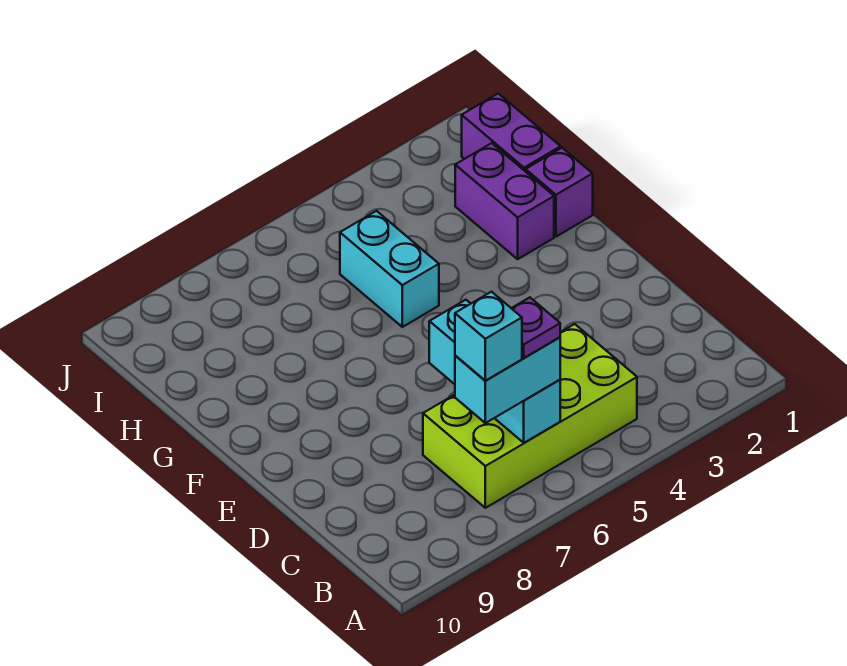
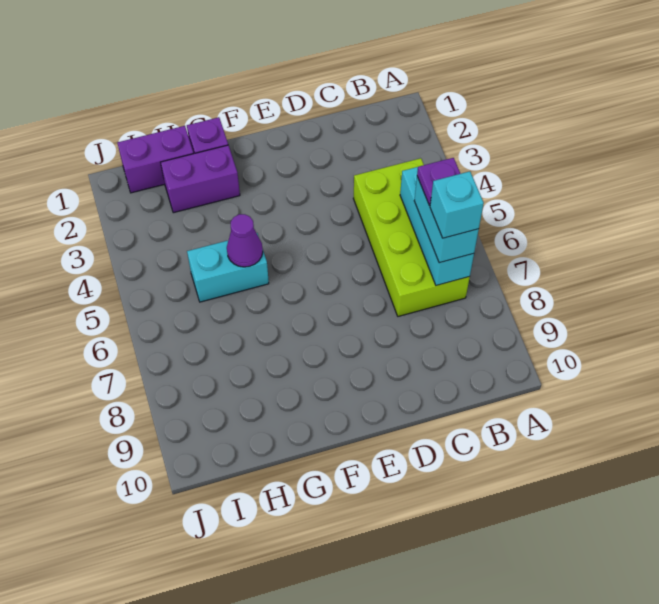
cyan brick B6:D6 level 2 -> cyan brick B5:B7 level 2
none -> purple cone G5 level 2

